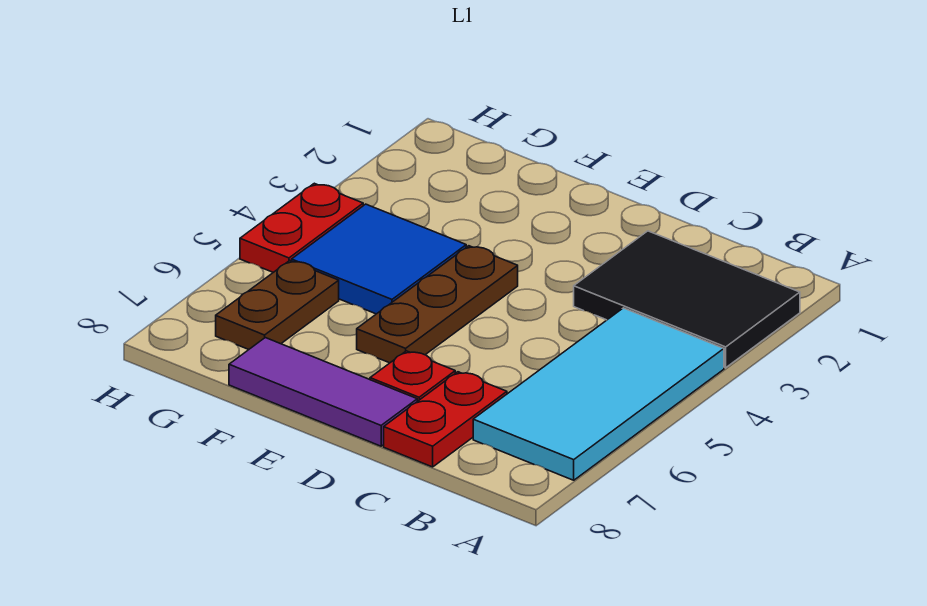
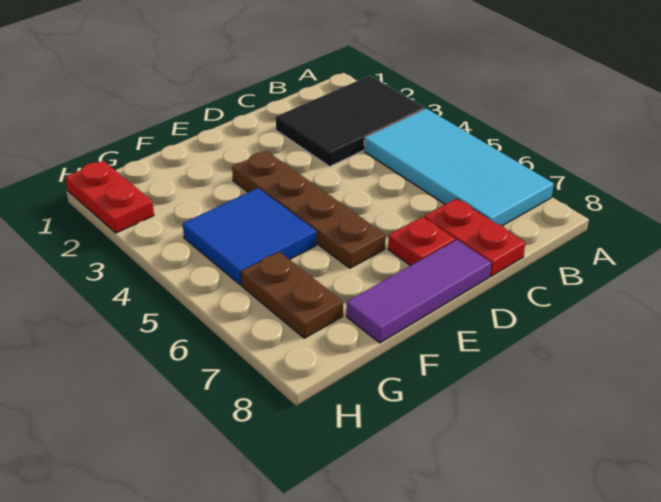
brown plate E4:E6 level 1 -> brown plate E3:E6 level 1
red plate H4:H5 level 1 -> red plate H1:H2 level 1

